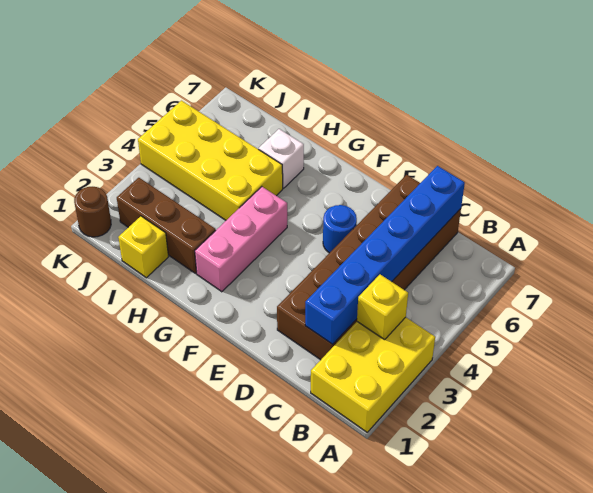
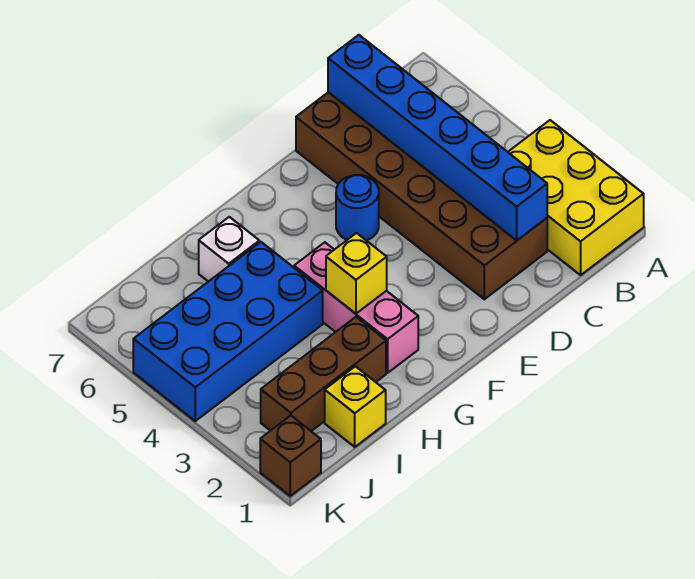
yellow brick B3 level 2 -> yellow brick G3 level 2
yellow brick H4:K5 level 1 -> blue brick H4:K5 level 1
brown round brick K1 level 1 -> brown brick K1 level 1

